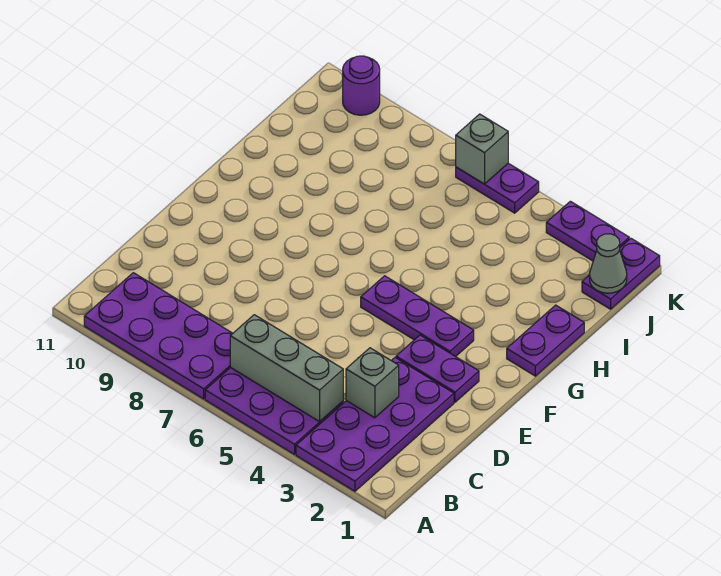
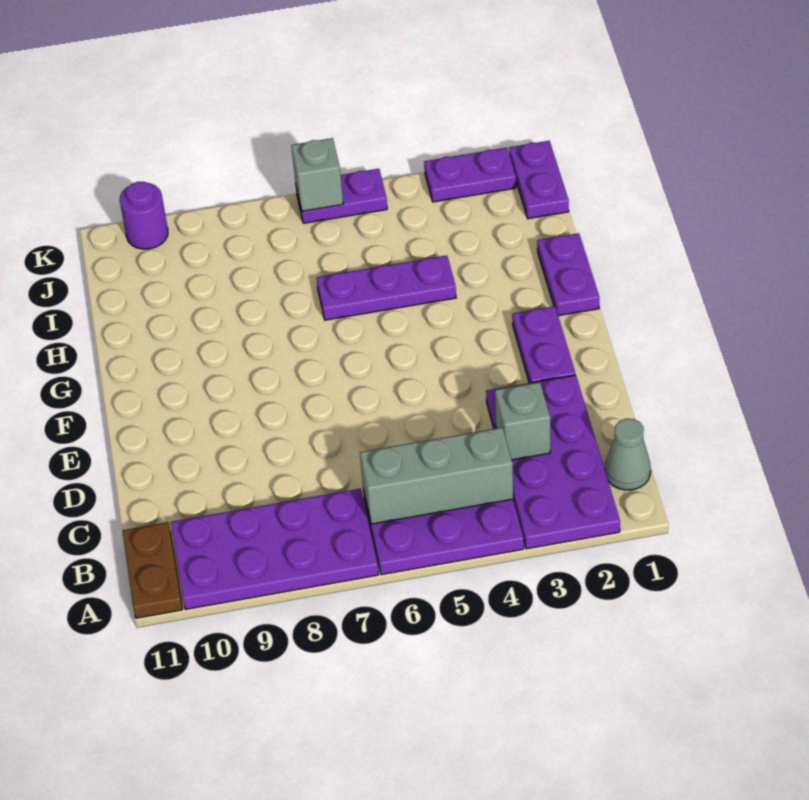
none -> brown plate A11:B11 level 1
purple plate E2:E3 level 1 -> purple plate E2:F2 level 1
purple plate F3:F5 level 1 -> purple plate H4:H6 level 1
grey cone J1 level 2 -> grey cone B1 level 1

